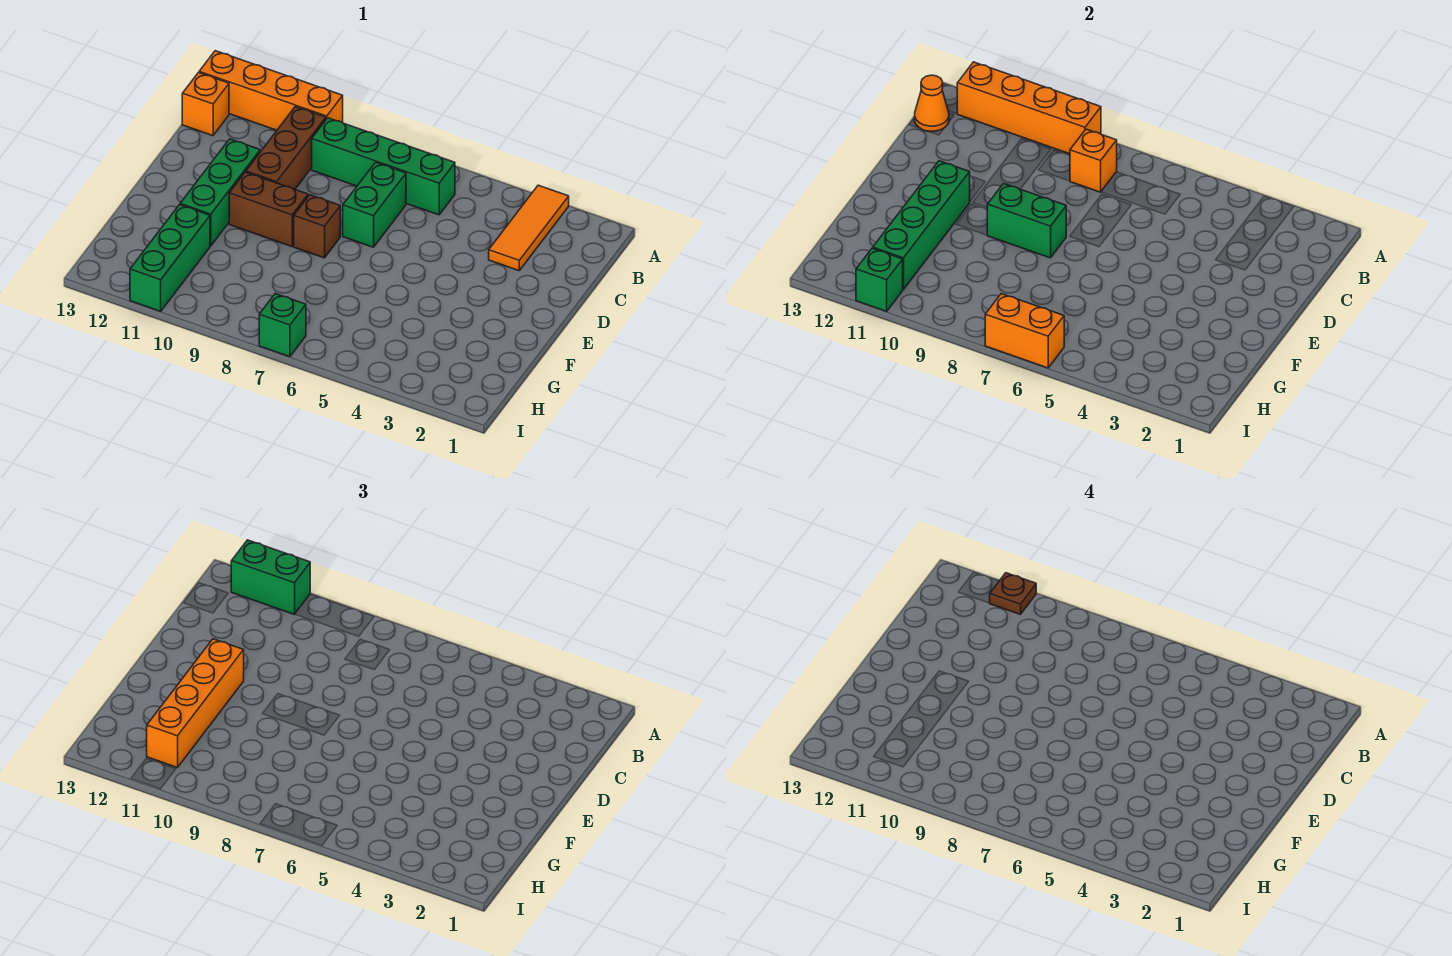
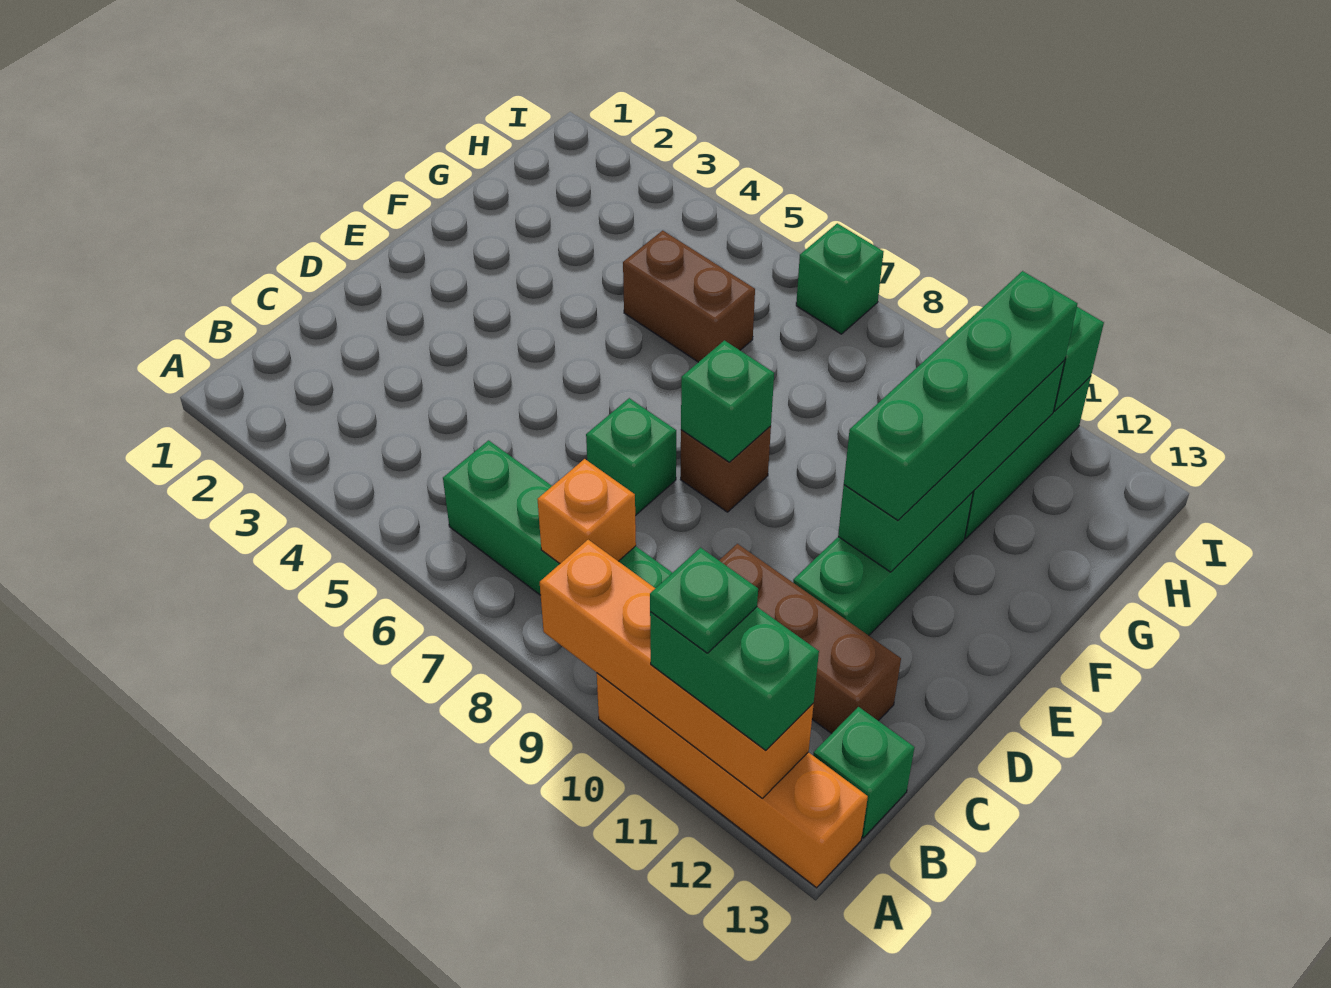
orange tile A3:C3 level 1 -> none
brown plate A11 level 4 -> green plate A11 level 4
brown brick B10:D10 level 1 -> brown brick C10:C12 level 1
orange brick B13 level 1 -> green brick B13 level 1
orange cone B13 level 2 -> none
green brick C7:D7 level 1 -> green brick D7 level 1
green brick E8:E9 level 2 -> green brick E8 level 2
brown brick E9:E10 level 1 -> brown brick G5:G6 level 1
orange brick E11:H11 level 3 -> green brick E11:H11 level 3
orange brick I6:I7 level 2 -> none

